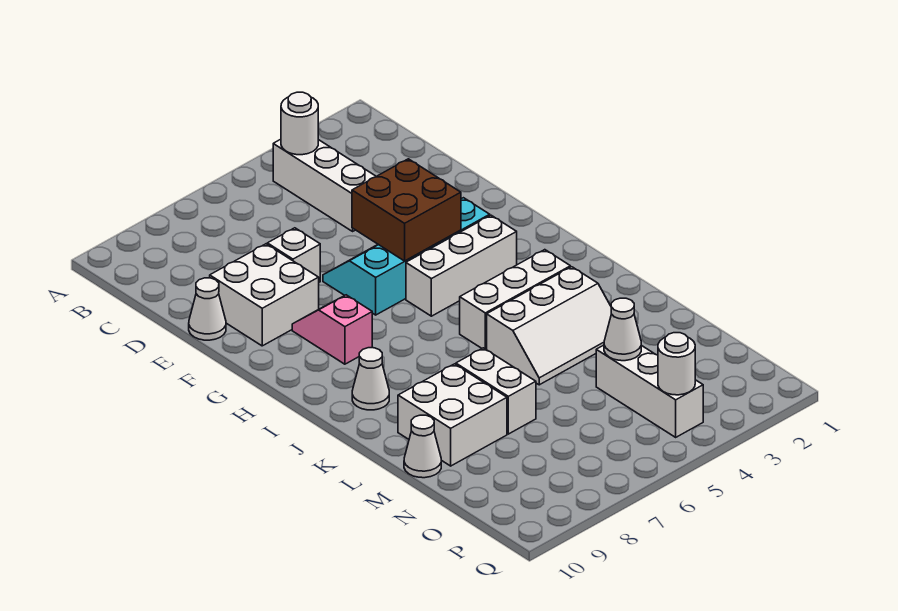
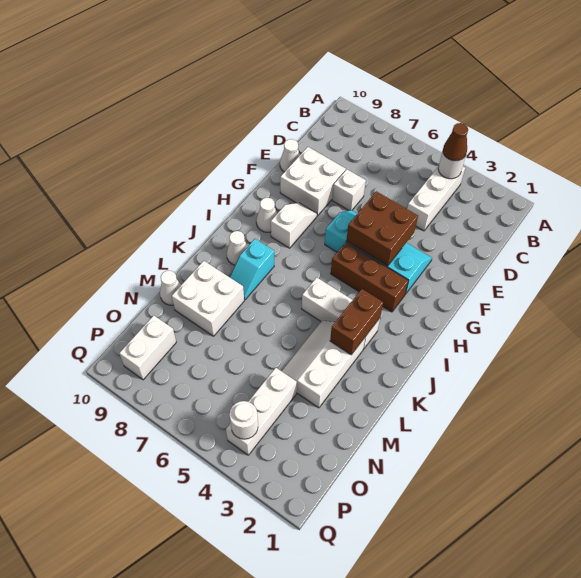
none -> brown cone B4 level 3
pink slope G8:H8 level 1 top H -> white slope G8:H8 level 1 top H
white brick H3:H5 level 1 -> brown brick H3:H5 level 1
none -> brown brick J3:K3 level 2
none -> cyan slope J8:K8 level 1 top J
white slope K3:L5 level 1 top K -> white slope K3:M4 level 1 top 3
white brick L7:M7 level 1 -> white brick O9:P9 level 1
white cone N4 level 2 -> white cone H9 level 1

